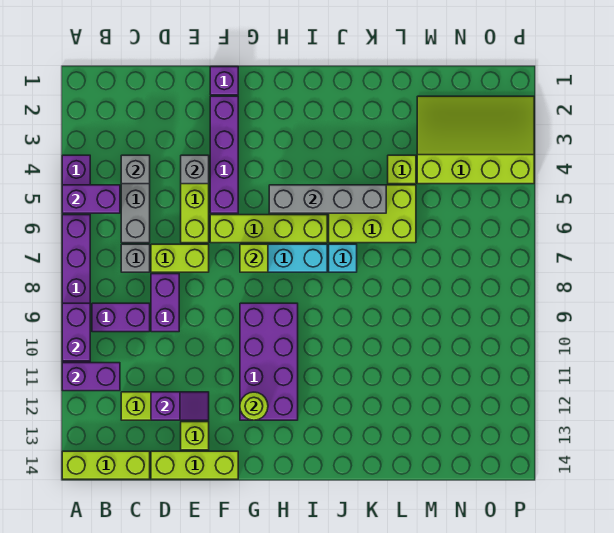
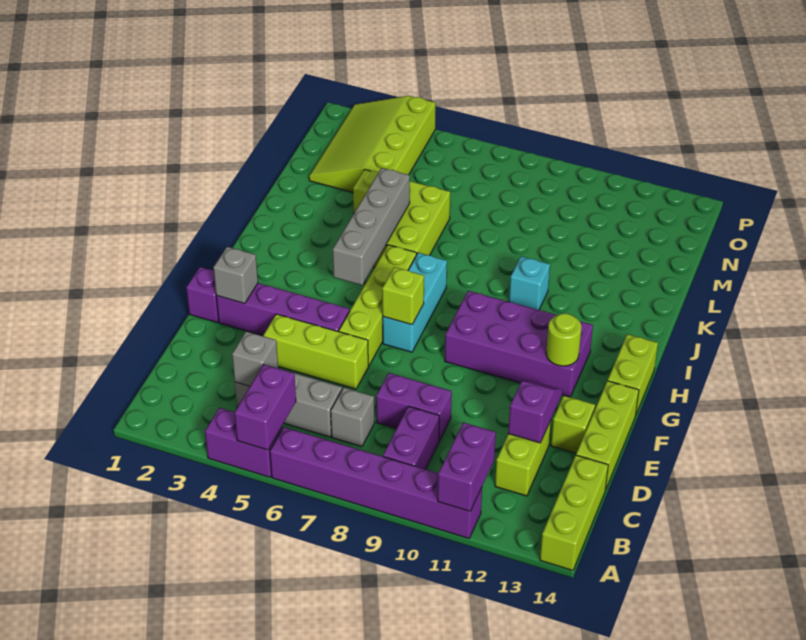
purple brick A9:A10 level 2 -> none
lime brick D7:E7 level 1 -> lime brick G14:H14 level 1
grey brick E4 level 2 -> grey brick F2 level 2
cyan brick J7 level 1 -> cyan brick J10 level 1

